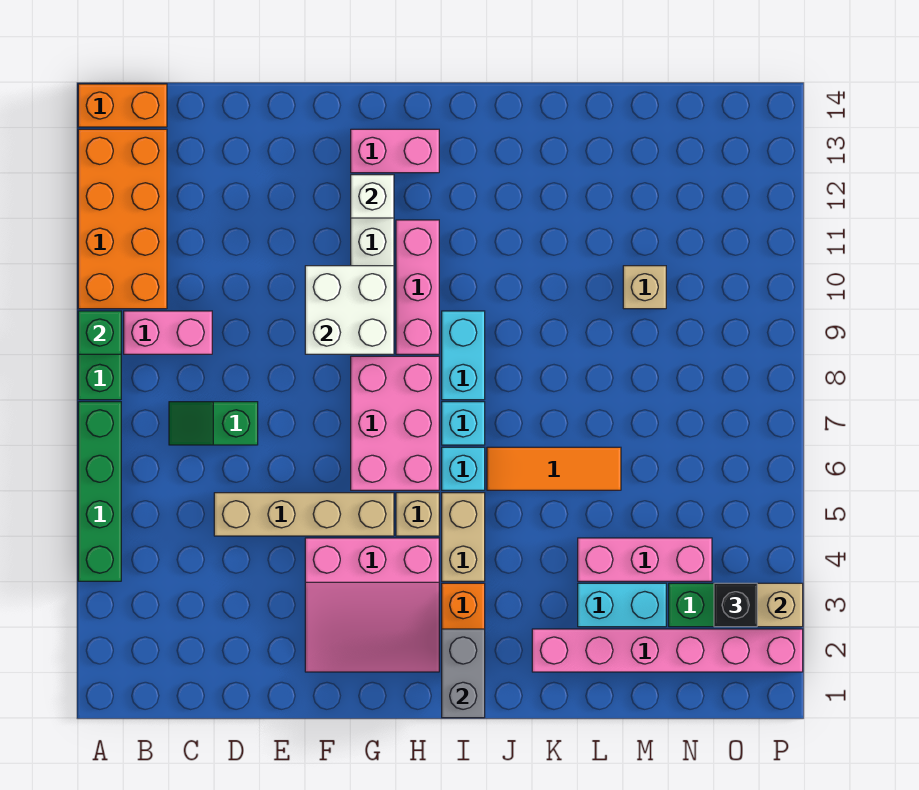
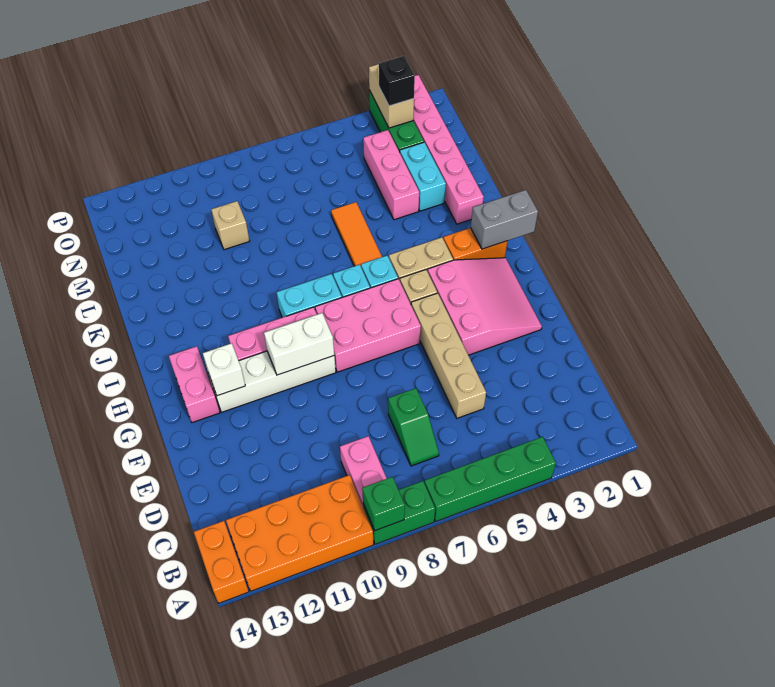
white brick F9:G10 level 2 -> white brick G9:G10 level 2

